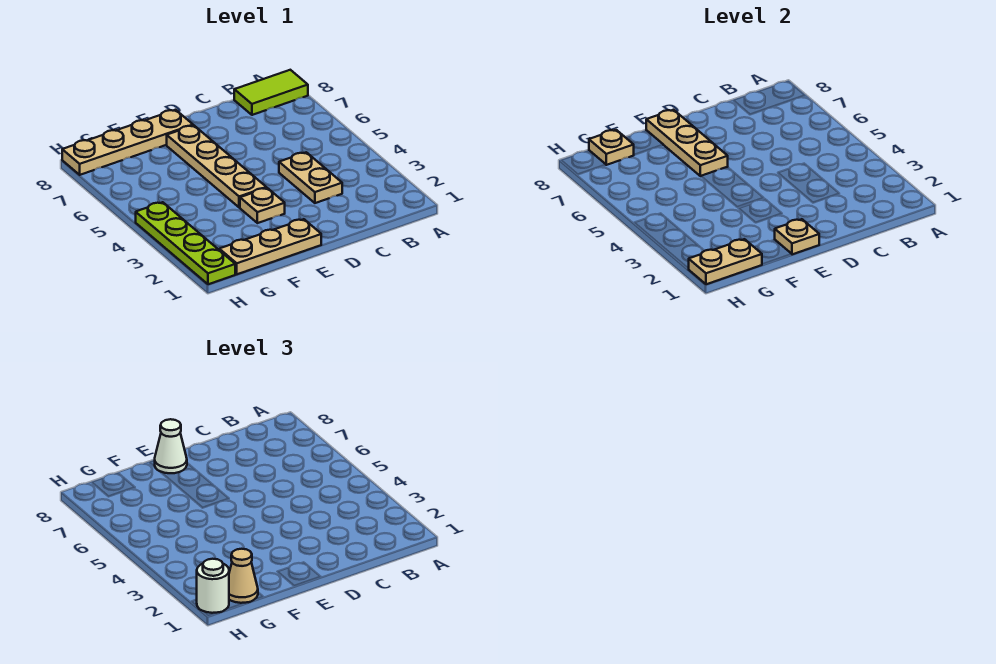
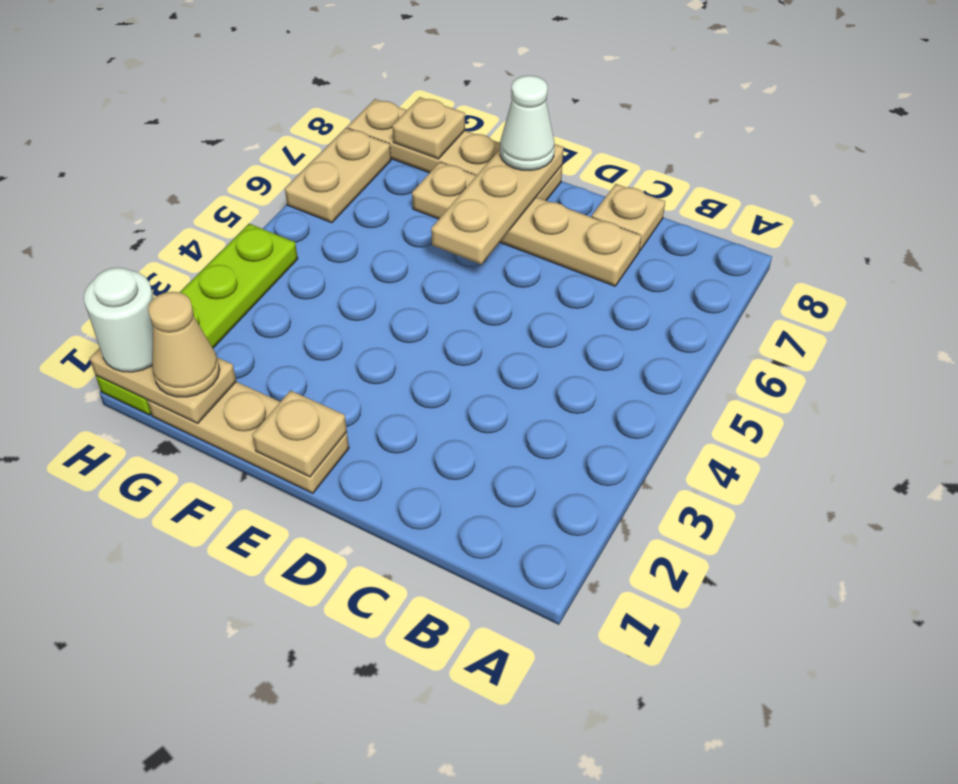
lime tile A8:B8 level 1 -> none
tan plate C3:C4 level 1 -> tan plate H6:H7 level 1
tan plate E3 level 1 -> tan plate C8 level 1
tan plate E4:E7 level 1 -> tan plate C7:F7 level 1

